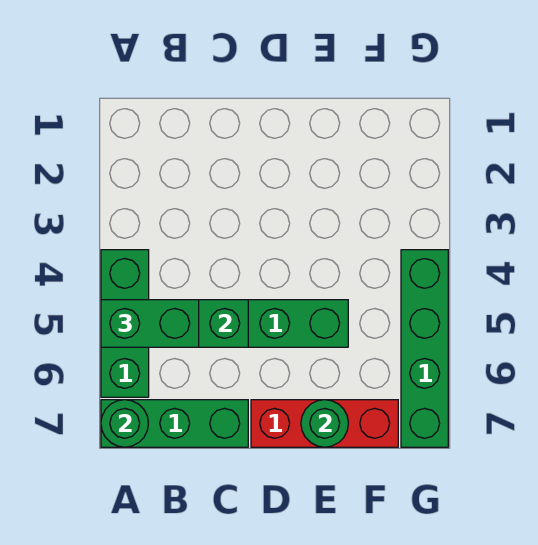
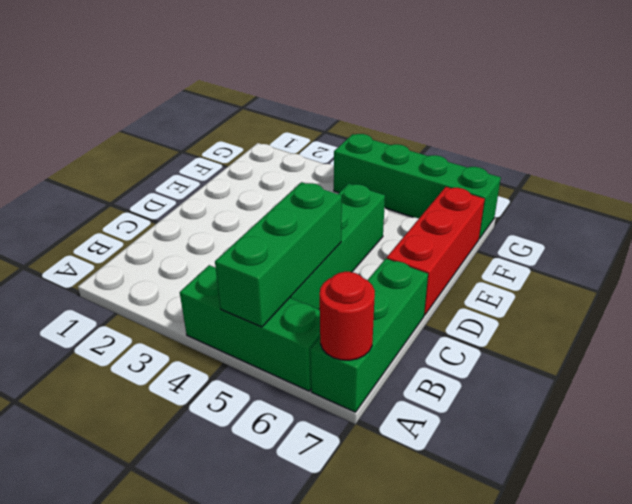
green brick A5:B5 level 3 -> none
green round brick A7 level 2 -> red round brick A7 level 2
green round brick E7 level 2 -> none

